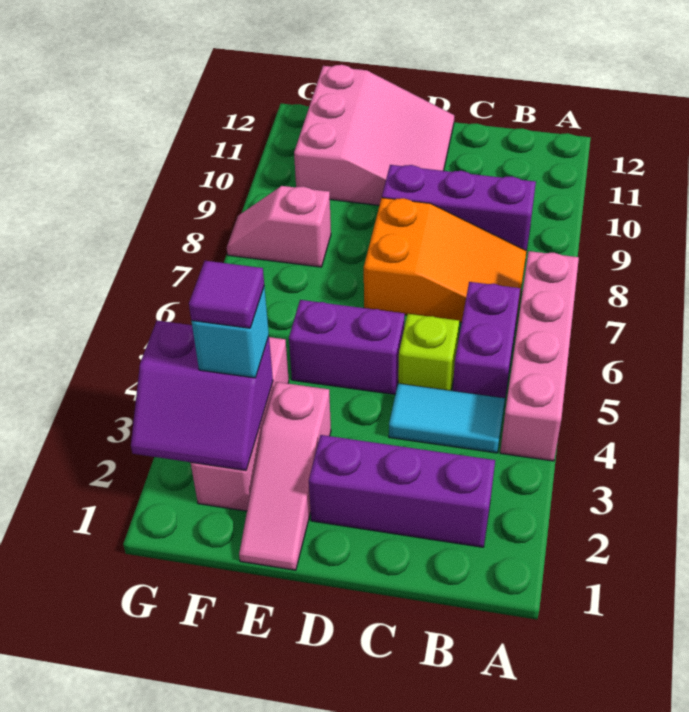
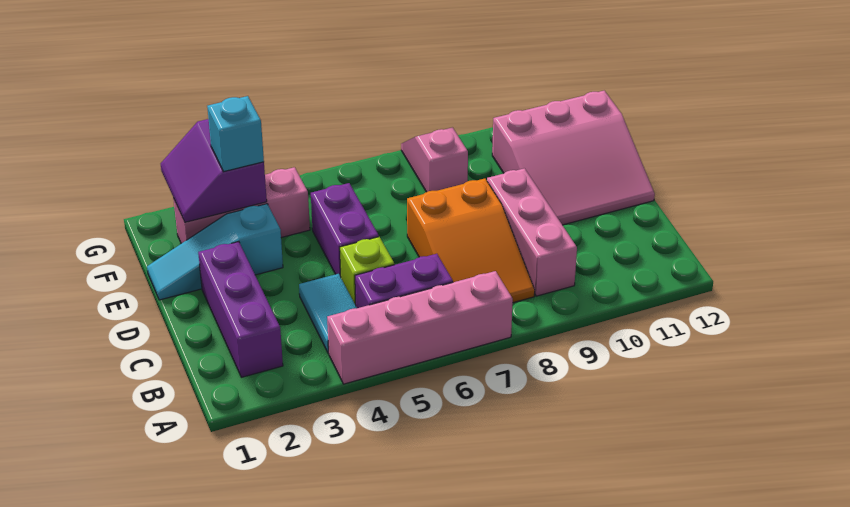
purple brick B9:D9 level 1 -> pink brick B9:D9 level 1
pink slope E1:E3 level 1 top 3 -> cyan slope E1:E3 level 1 top 3
purple tile F3 level 4 -> none

